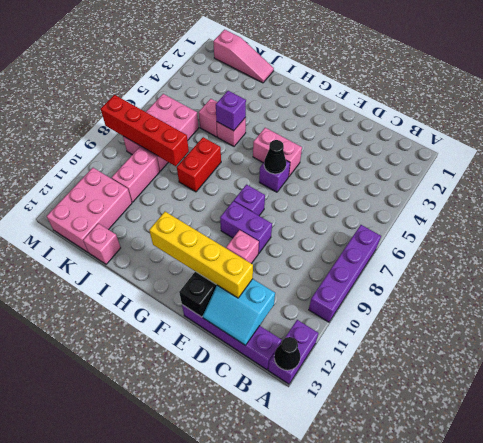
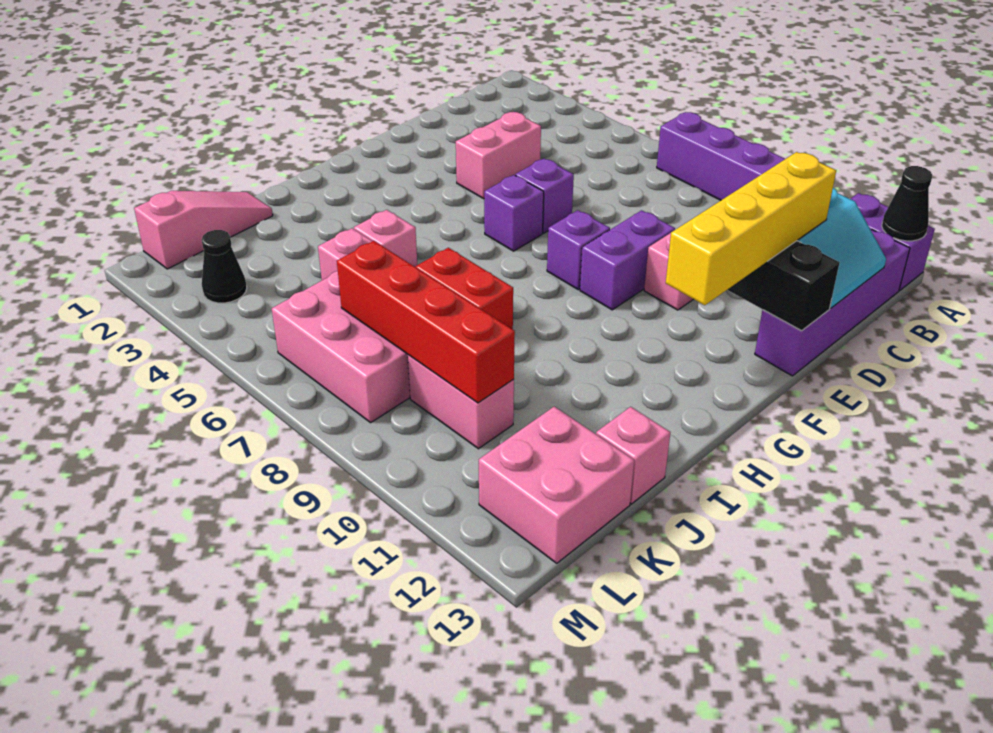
pink brick F5:G5 level 1 -> pink brick D4:E4 level 1
black cone F6 level 2 -> black cone L3 level 1
purple brick I5 level 2 -> purple brick E6 level 1
red brick J8:M8 level 2 -> red brick K7:K10 level 2
pink brick K11:L13 level 1 -> pink brick K12:L13 level 1

